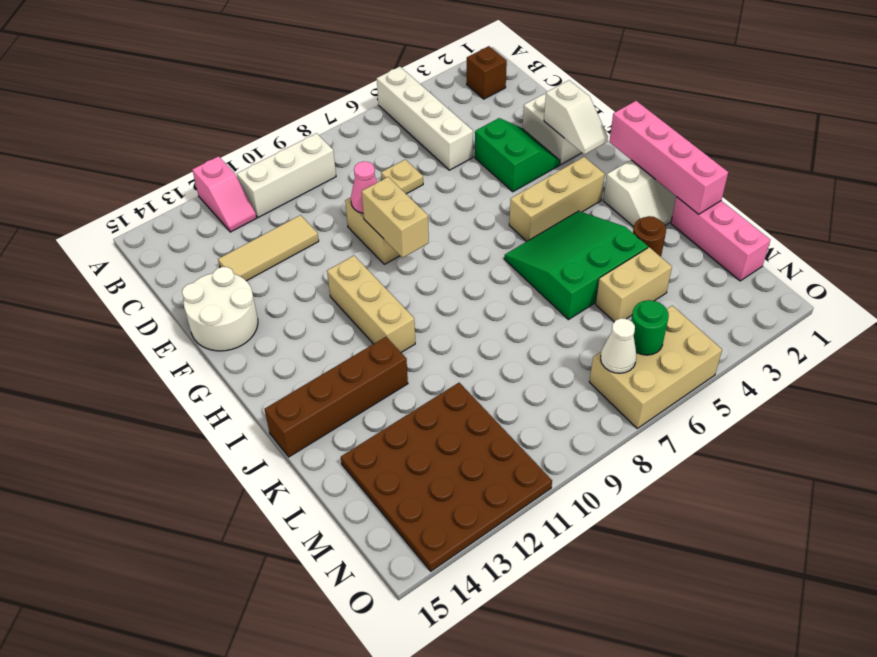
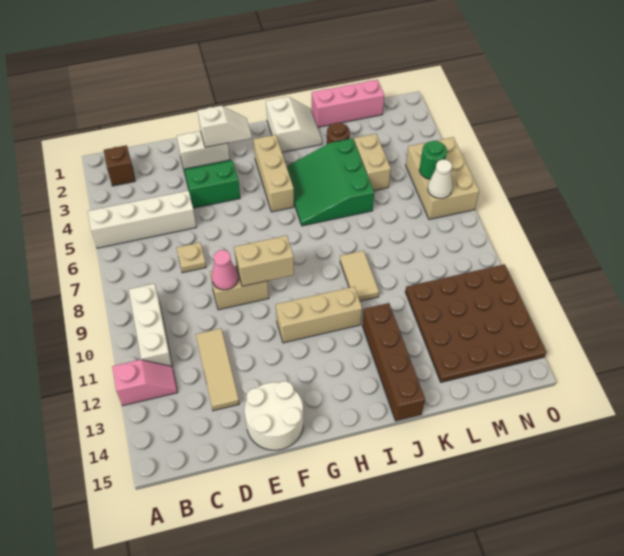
pink brick H1:K1 level 2 -> none
none -> tan tile J9:J10 level 1

